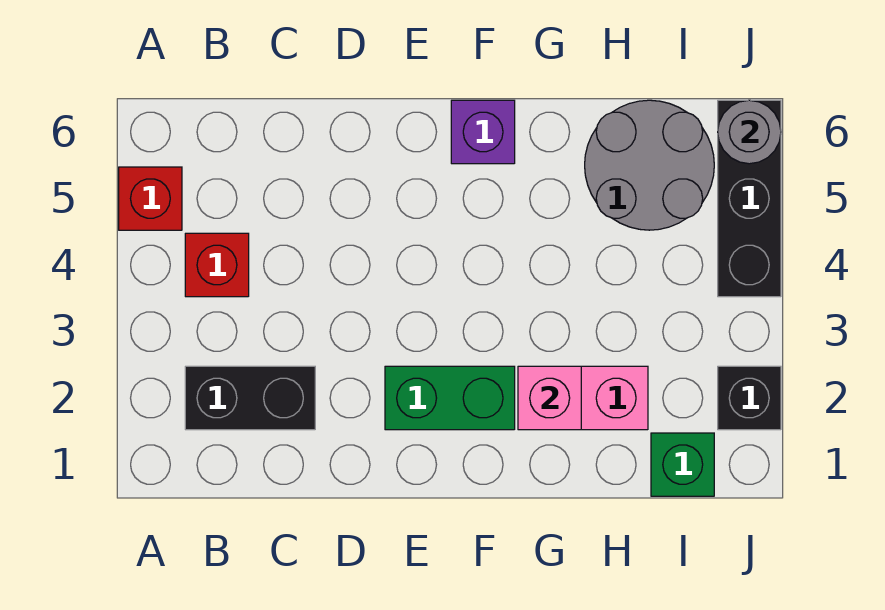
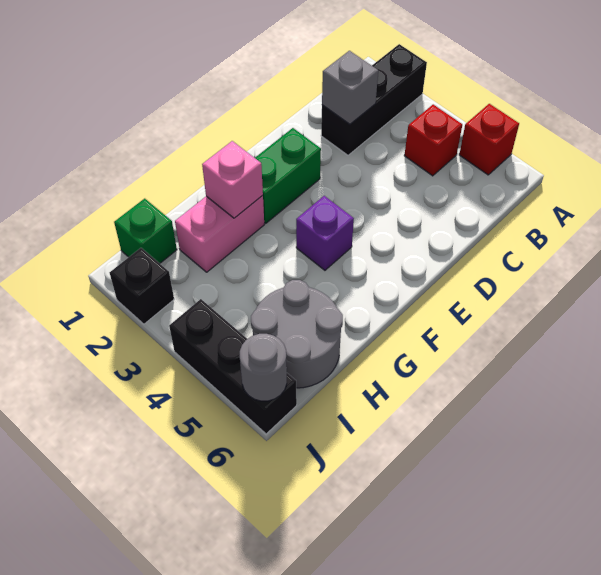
black brick B2:C2 level 1 -> black brick A2:C2 level 1
none -> grey brick C2 level 2
purple brick F6 level 1 -> purple brick F4 level 1

